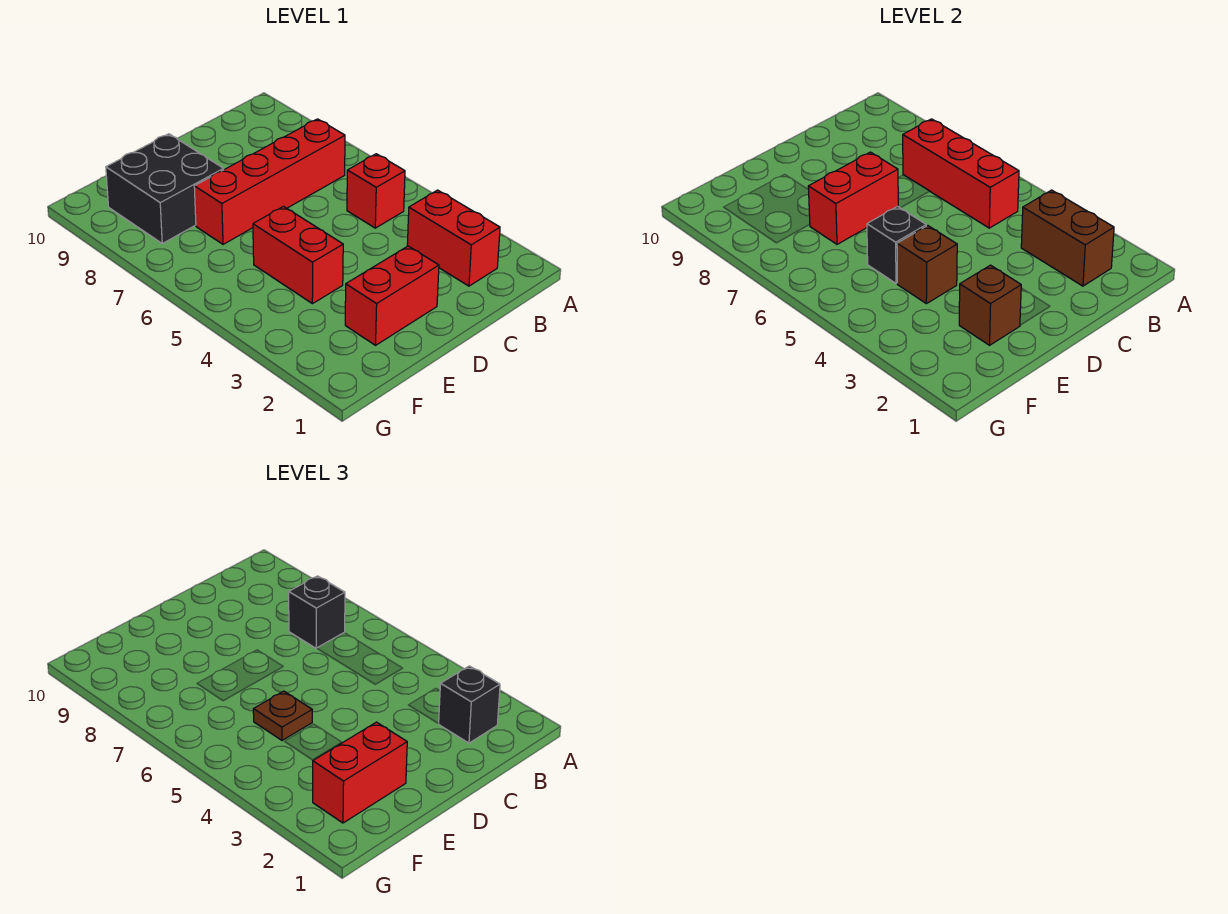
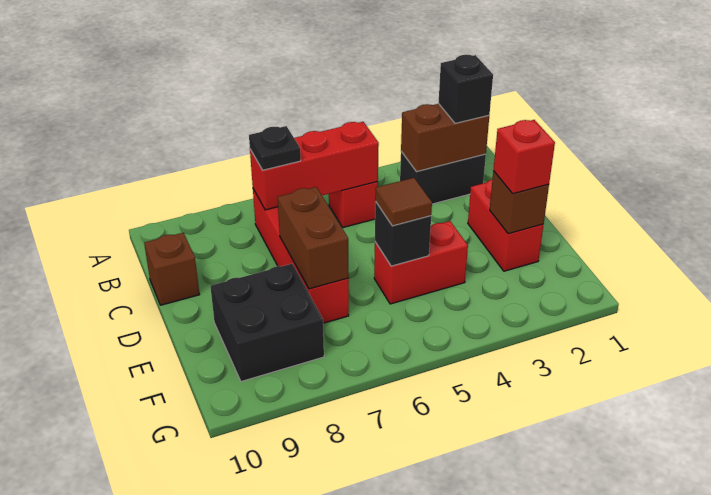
red brick B2:B3 level 1 -> black brick B2:B3 level 1
black brick B7 level 3 -> black plate B7 level 3
red brick D7:E7 level 2 -> brown brick D7:E7 level 2
red brick E2:F2 level 3 -> red brick E2 level 3
brown brick E4 level 2 -> brown brick C10 level 1
brown plate E5 level 3 -> brown tile E5 level 3

